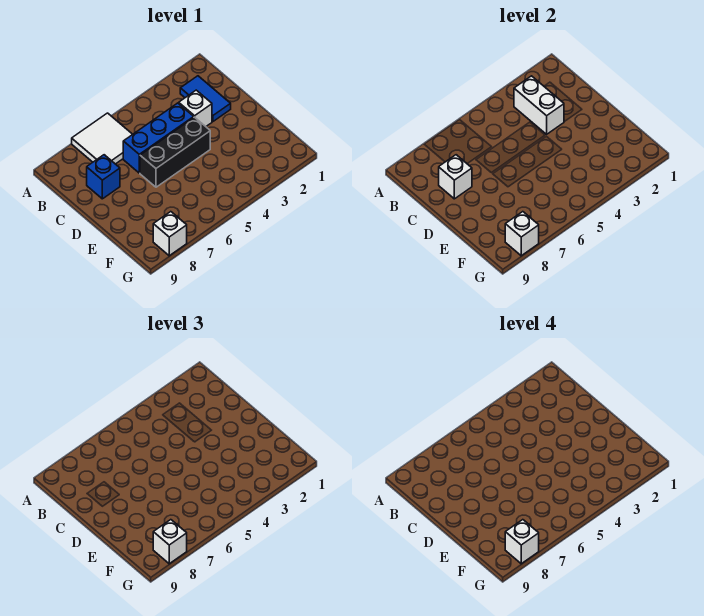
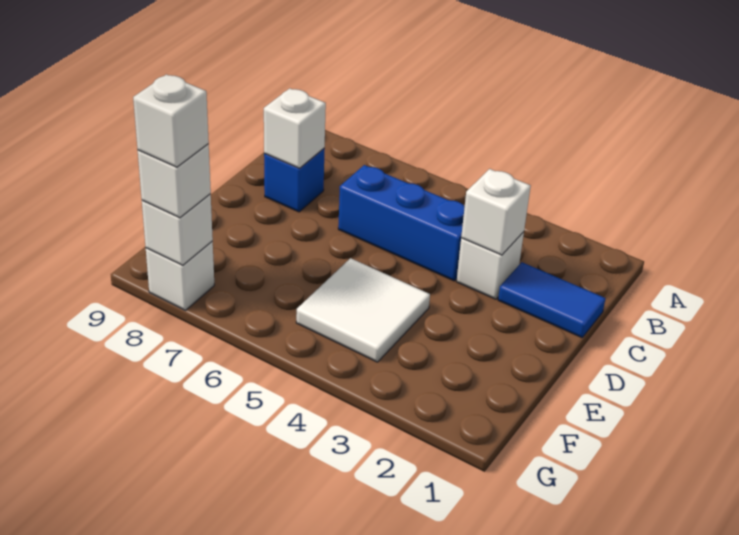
white tile A6:B7 level 1 -> white tile E4:F5 level 1
blue tile B2:C2 level 1 -> blue tile C1:C2 level 1
white brick B3:C3 level 2 -> white brick C3 level 2
black brick D4:D6 level 1 -> none

